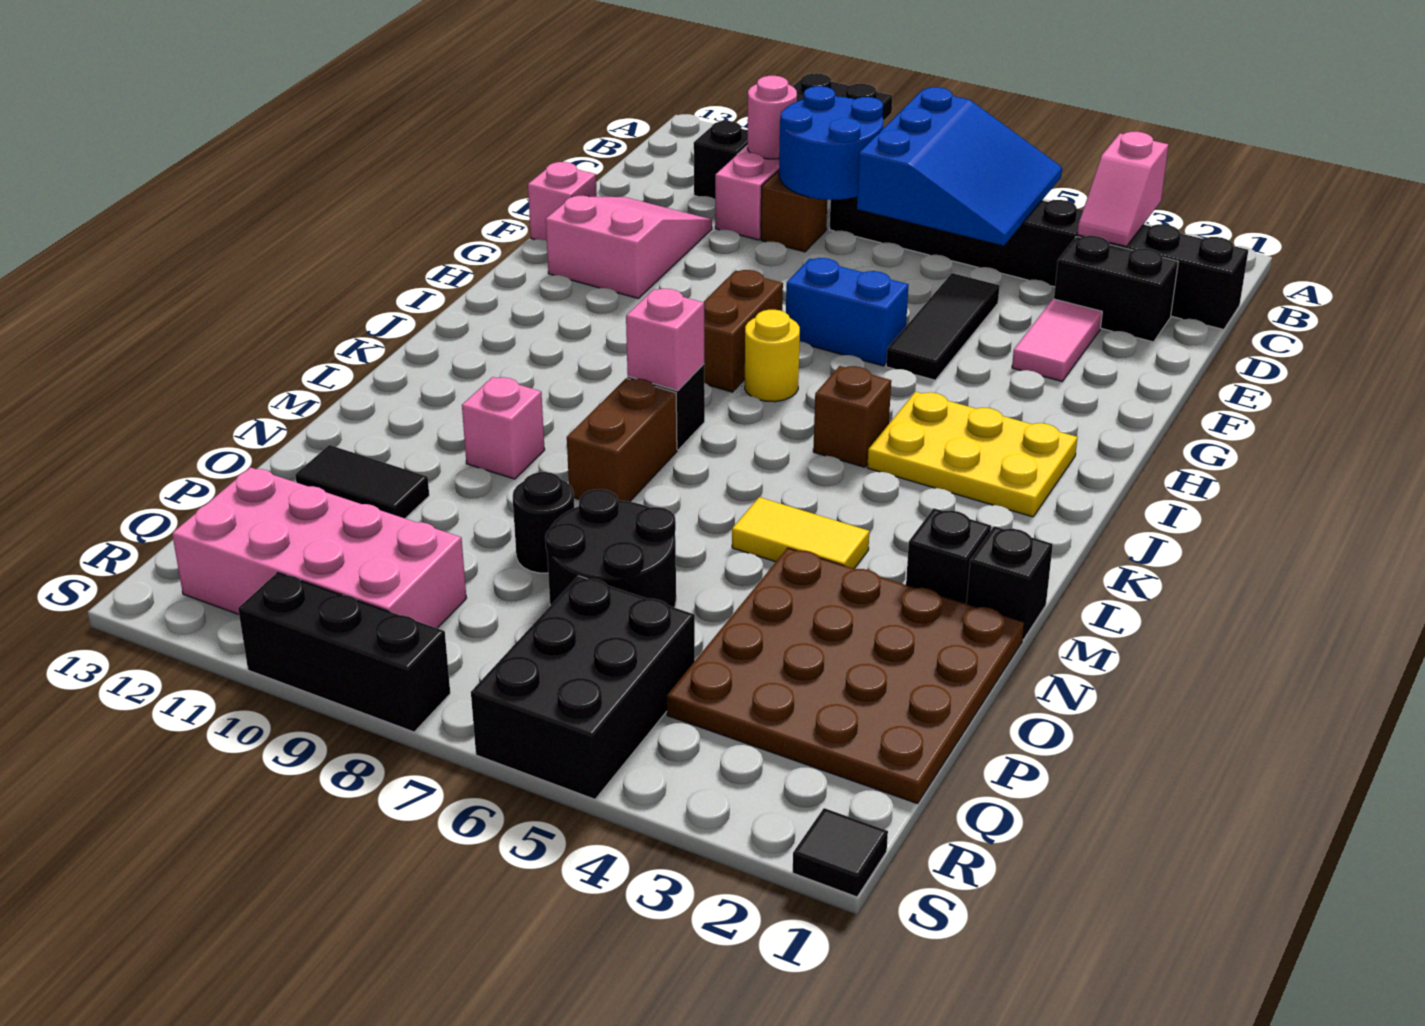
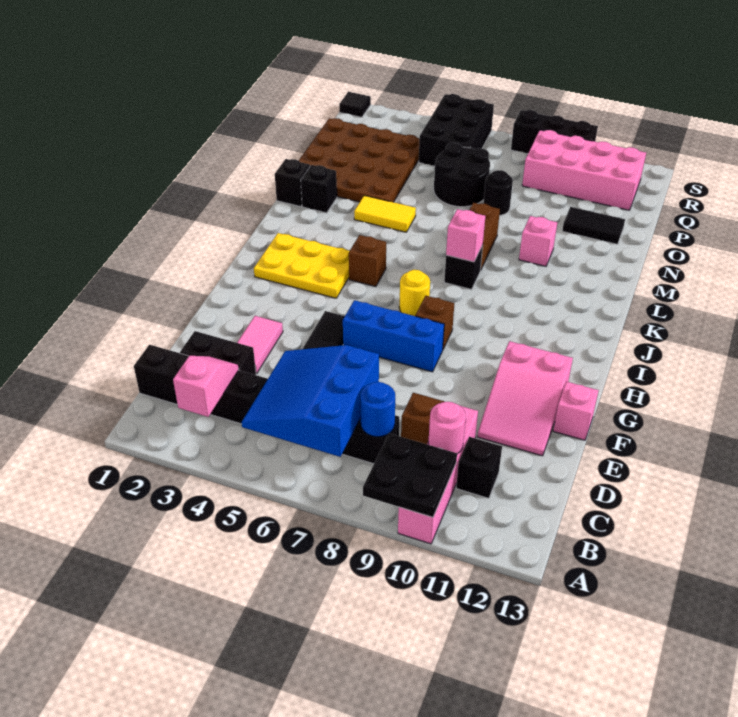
blue round brick C8:D9 level 2 -> blue round brick C8 level 2
blue brick G6:G7 level 1 -> blue brick G6:G8 level 1
brown brick H8:I8 level 1 -> brown brick H8 level 1

